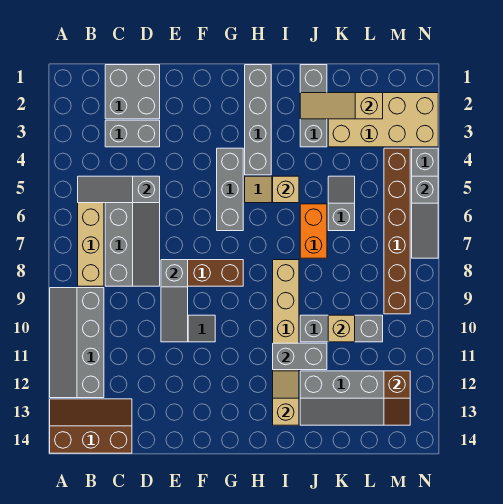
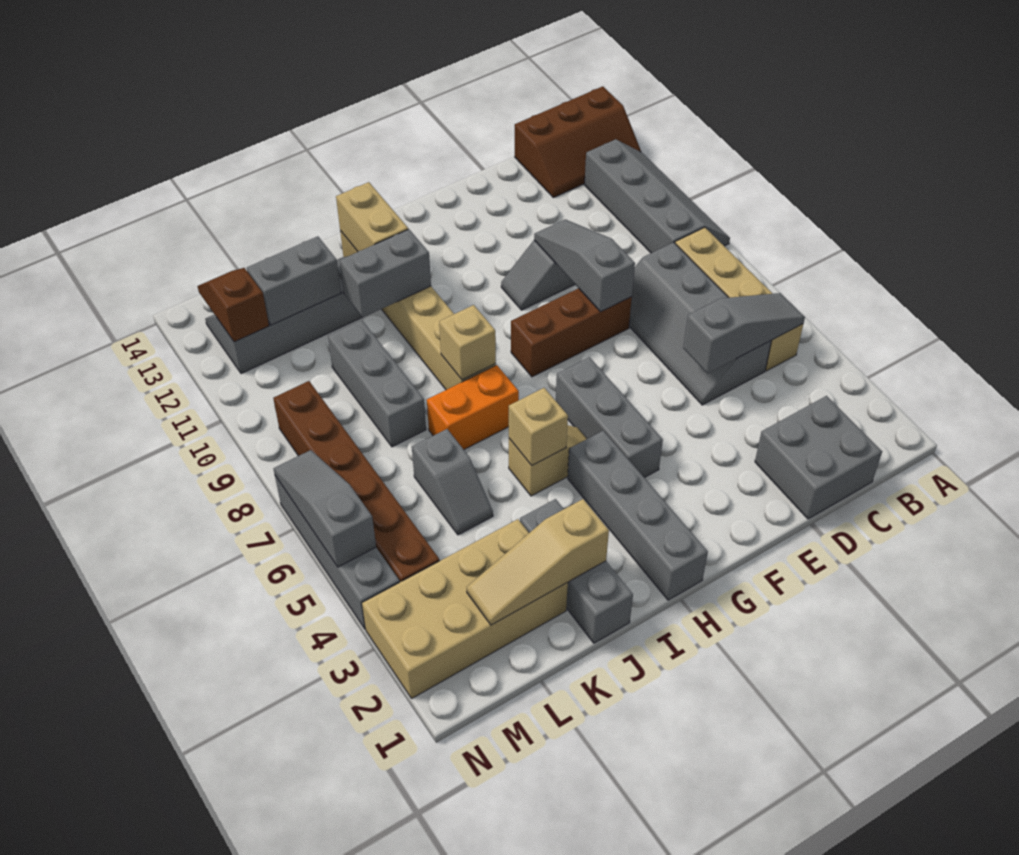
grey brick C3:D3 level 1 -> grey brick K12:L12 level 2
tan slope I12:I13 level 2 top 13 -> tan brick I12:I13 level 2
tan slope J2:L2 level 2 top L -> tan slope J2:L2 level 2 top J
orange brick J6:J7 level 1 -> orange brick I7:J7 level 1
grey brick J10:L10 level 1 -> grey brick K8:K10 level 1
tan brick K10 level 2 -> tan brick I8 level 2

